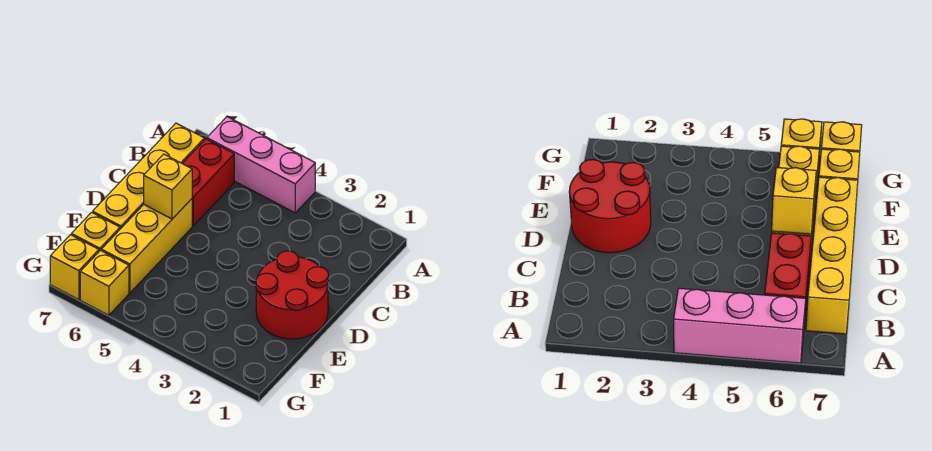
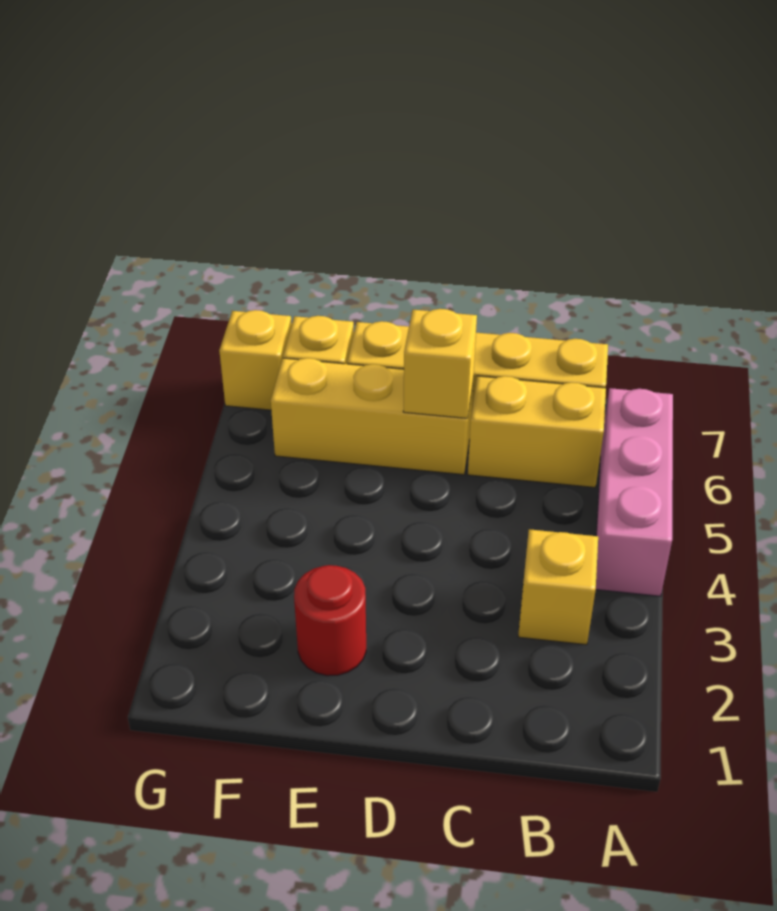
red brick B6:C6 level 1 -> yellow brick B6:C6 level 1
red round brick D1:E2 level 1 -> red round brick E2 level 1
yellow brick G6 level 1 -> yellow brick B3 level 1

